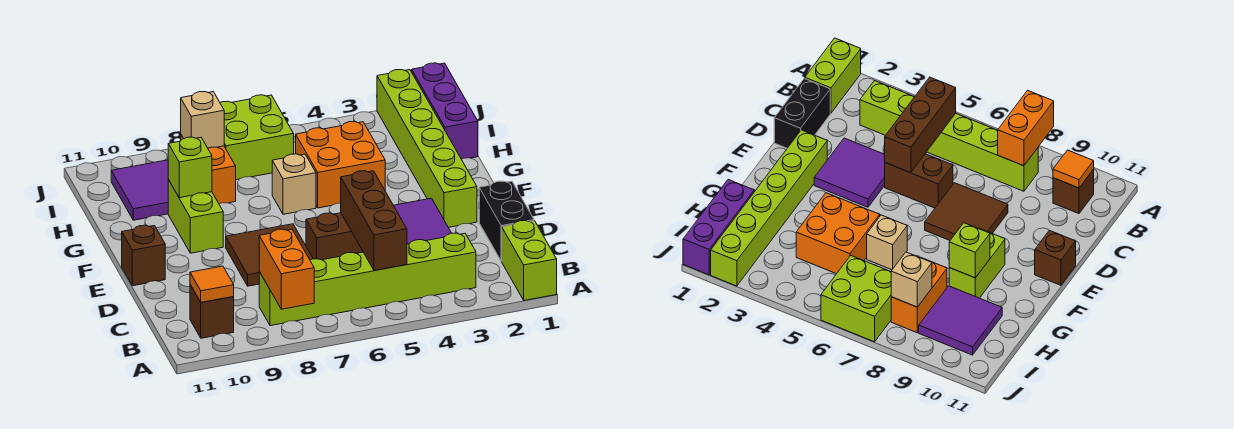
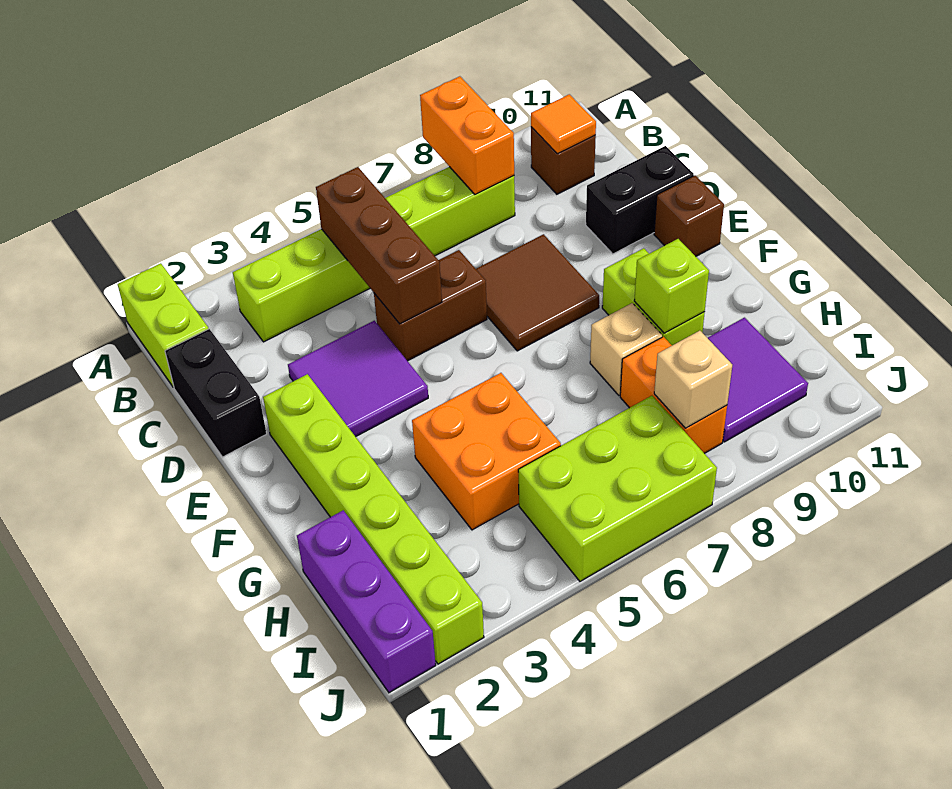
none -> black brick D10:D11 level 1
tan brick G6 level 1 -> tan brick G8 level 1
lime brick I6:J7 level 1 -> lime brick I5:J7 level 1

